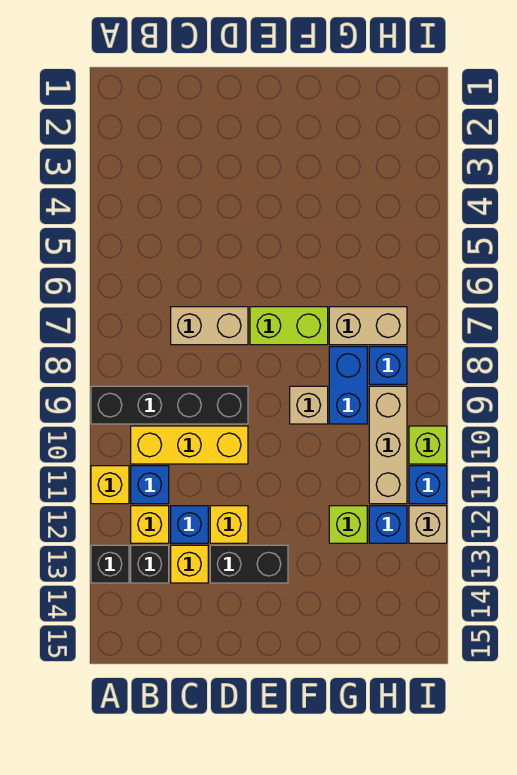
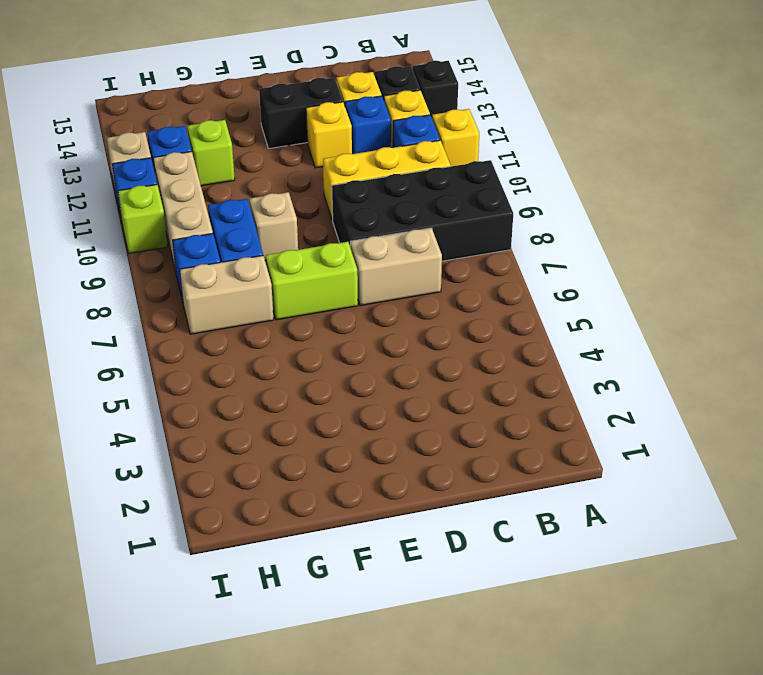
black brick A9:D9 level 1 -> black brick A8:D9 level 1

